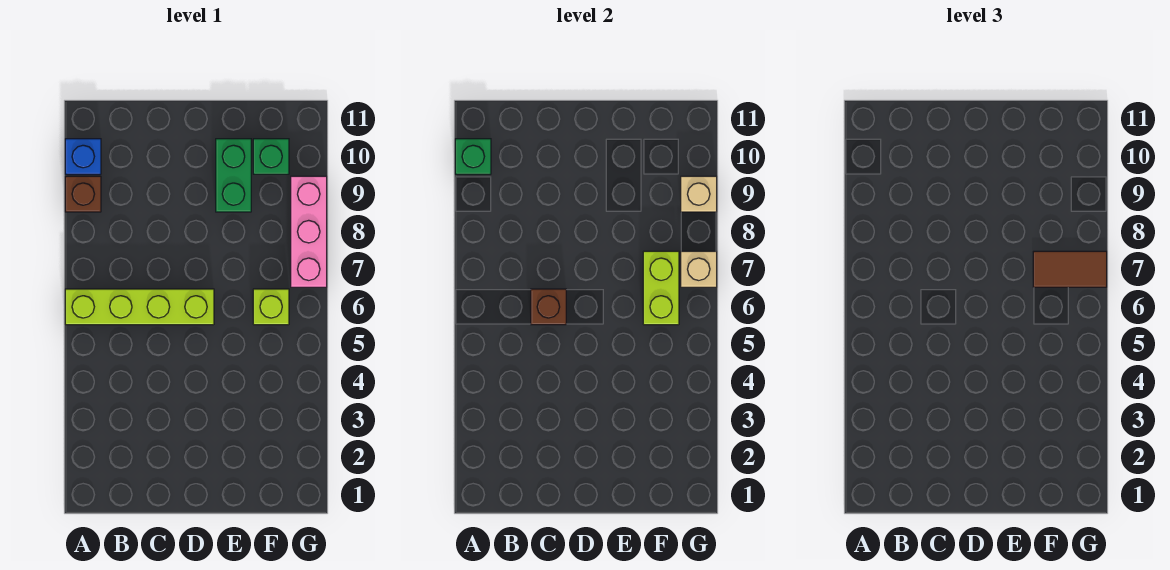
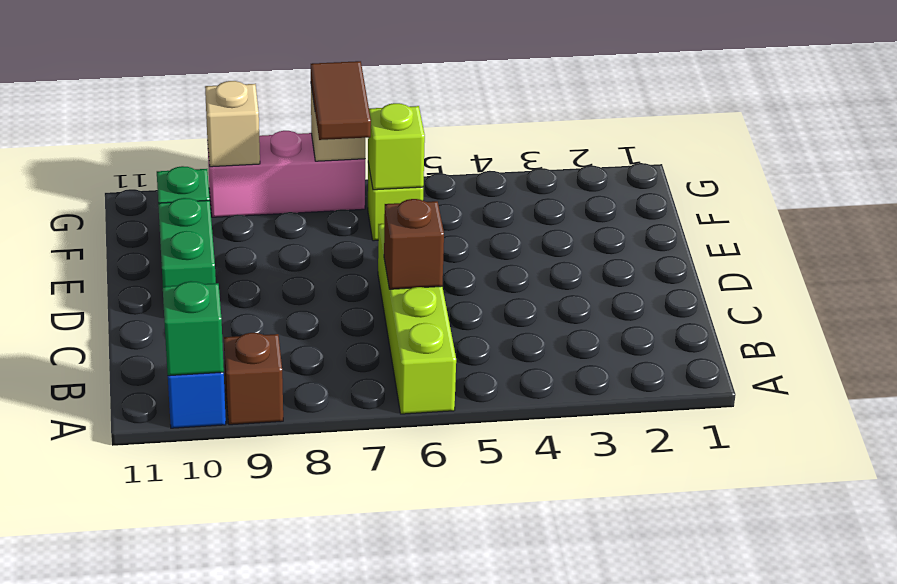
green brick E9:E10 level 1 -> green brick D10:E10 level 1
lime brick F6:F7 level 2 -> lime brick F6 level 2

